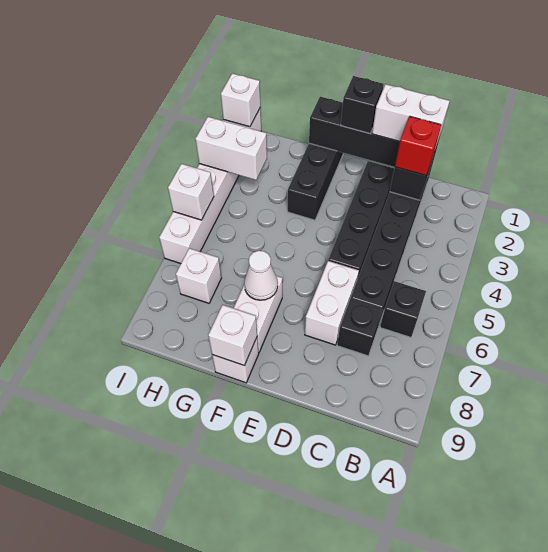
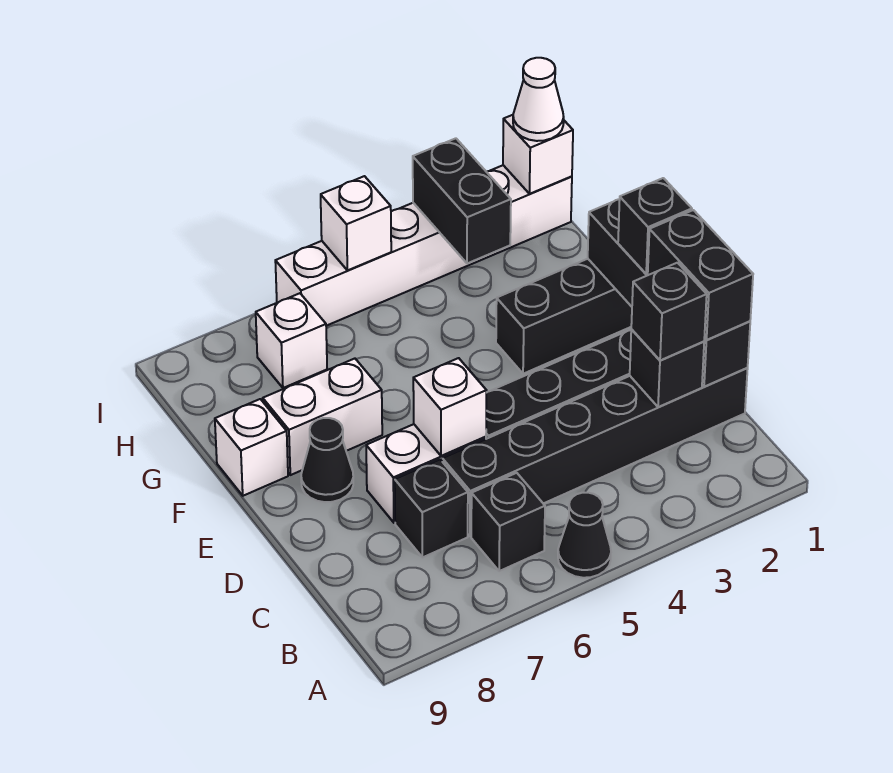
none -> black cone A5 level 1
white brick C1:D1 level 3 -> black brick C1:D1 level 3
red brick C2 level 3 -> black brick C2 level 3
none -> black cone E8 level 1
white cone F7 level 2 -> white cone I1 level 3
white brick F9 level 2 -> white brick D6 level 2
white brick H3:I3 level 2 -> black brick H3:I3 level 2

